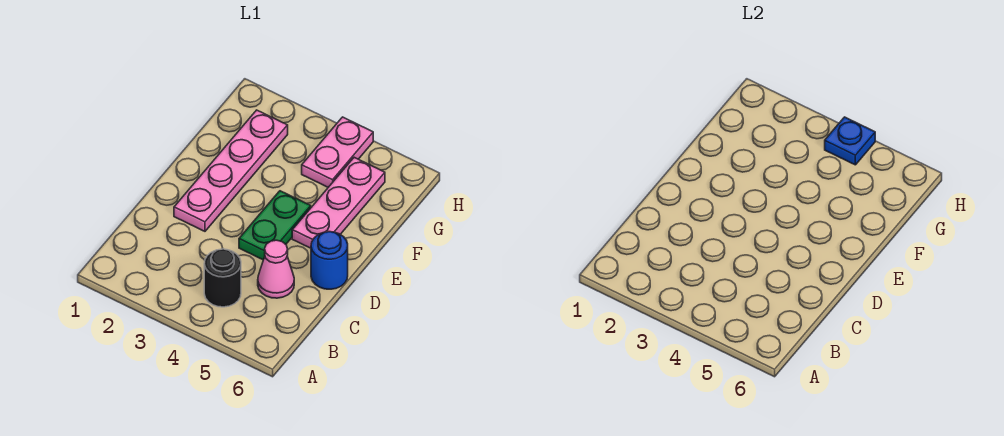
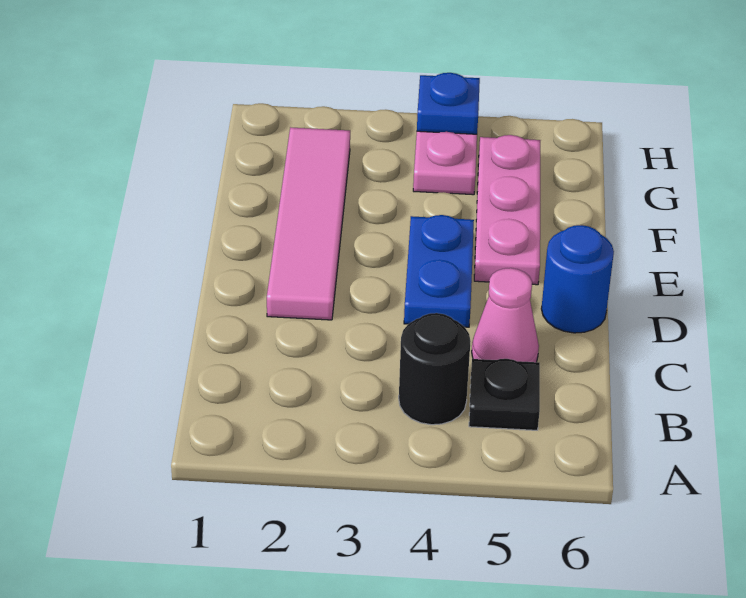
none -> black plate B5 level 1
pink plate D2:G2 level 1 -> pink tile D2:G2 level 1
green plate D4:E4 level 1 -> blue plate D4:E4 level 1

